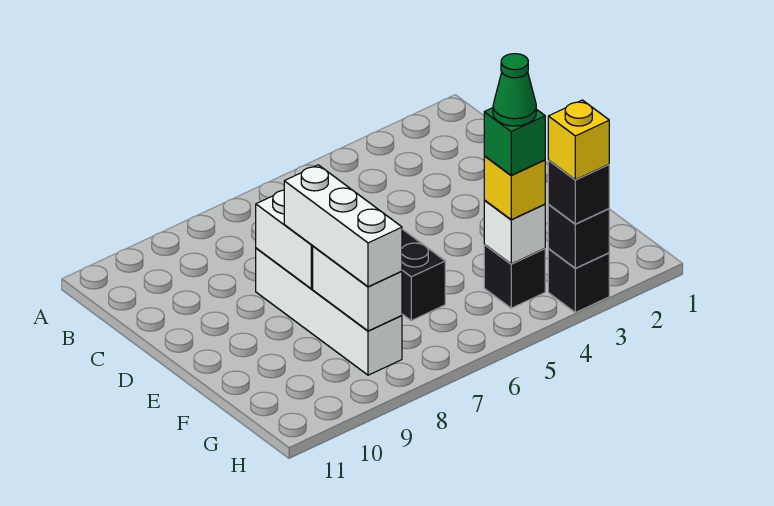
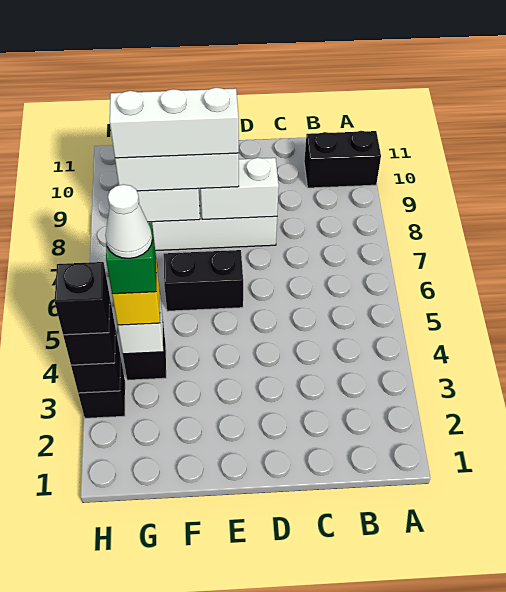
none -> black brick A10:B10 level 1
none -> white brick E8:G8 level 4
green cone G4 level 5 -> white cone G4 level 5
yellow brick H3 level 4 -> black brick H3 level 4

